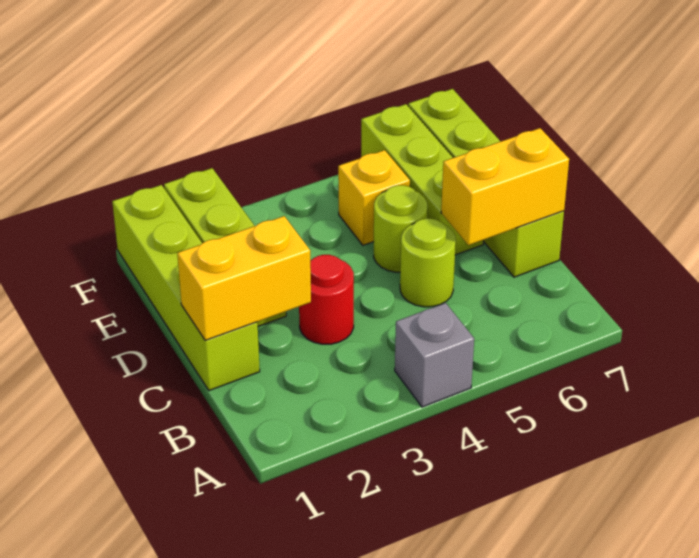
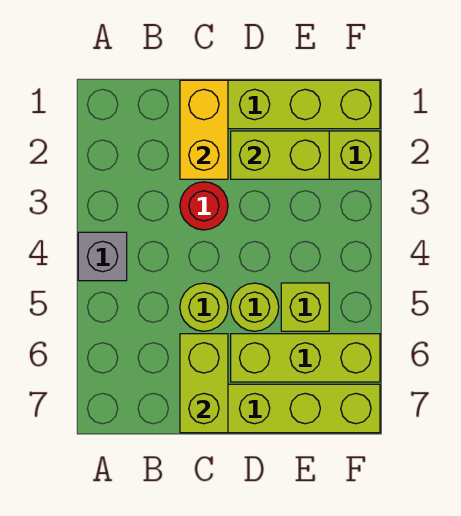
yellow brick C6:C7 level 2 -> lime brick C6:C7 level 2
none -> lime brick D2:E2 level 2
yellow brick E5 level 1 -> lime brick E5 level 1

